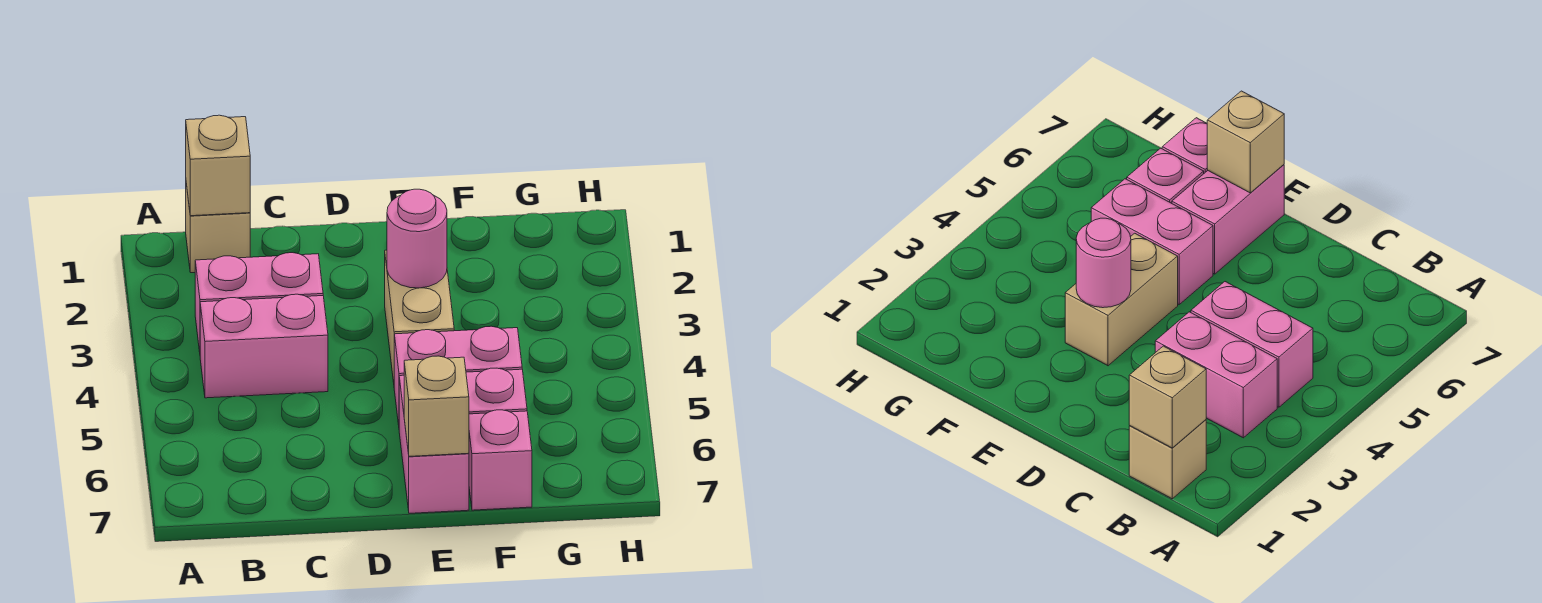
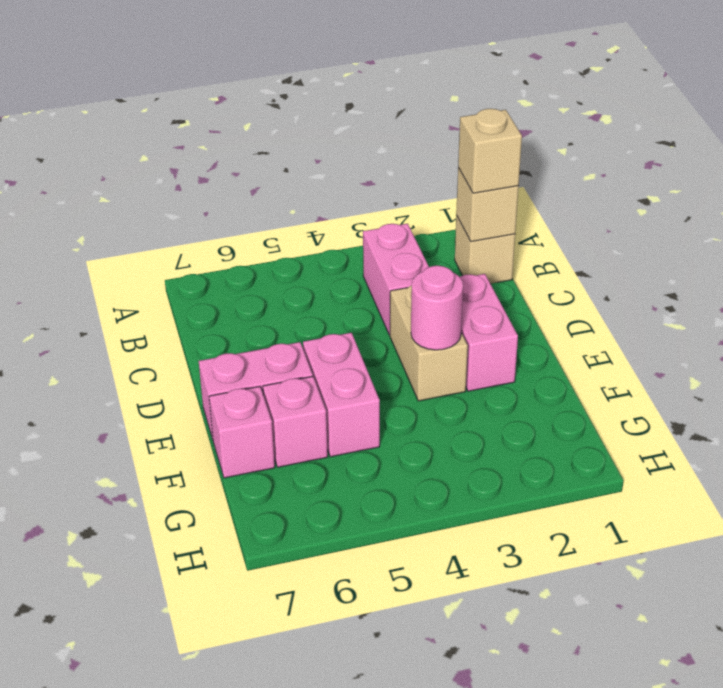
pink brick B4:C4 level 1 -> pink brick D2:E2 level 1
tan brick E3:E4 level 1 -> tan brick D3:E3 level 1
tan brick E7 level 2 -> tan brick B1 level 3

